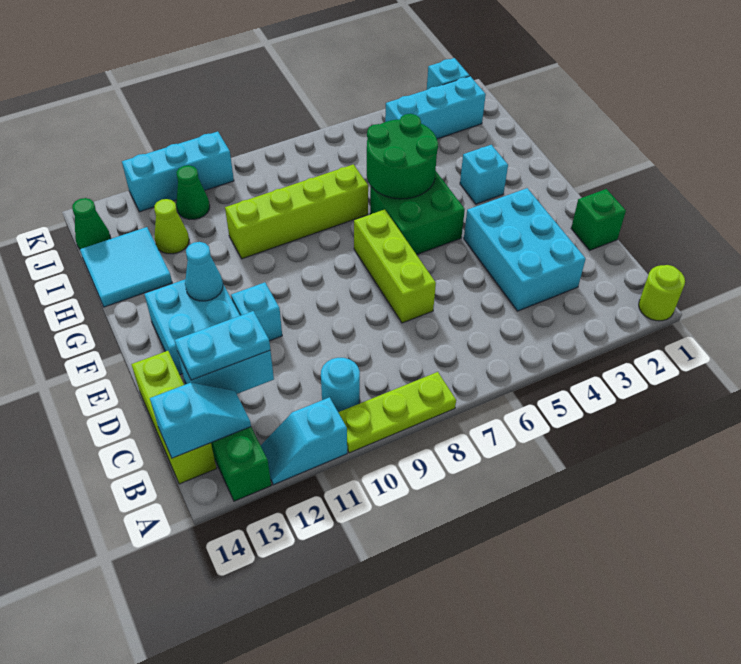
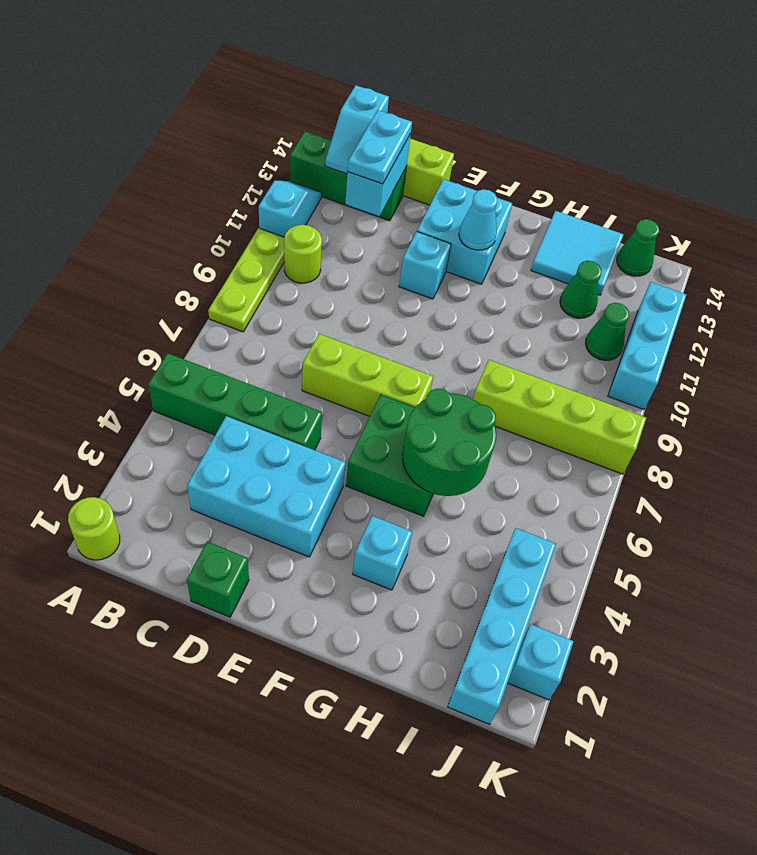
none -> green brick A5:D5 level 1
cyan round brick B10 level 1 -> lime round brick B10 level 1
lime brick H7:H10 level 1 -> lime brick H8:K8 level 1
lime cone I12 level 1 -> green cone I12 level 1
cyan brick J2:J4 level 1 -> cyan brick J1:J4 level 1

